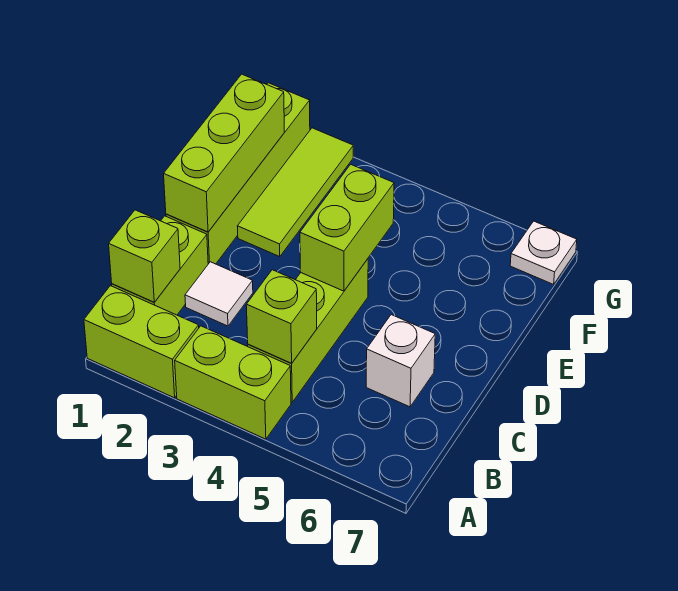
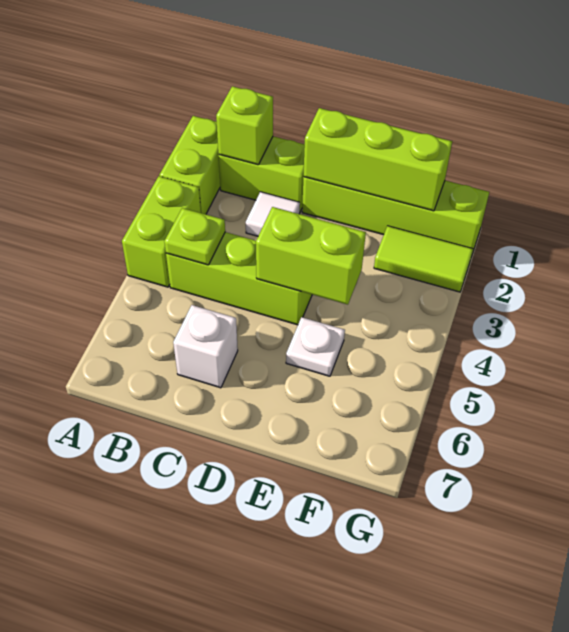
lime brick B4 level 2 -> lime plate B4 level 2
lime tile E2:G2 level 1 -> lime tile F2:G2 level 1
white plate G7 level 1 -> white plate E5 level 1

